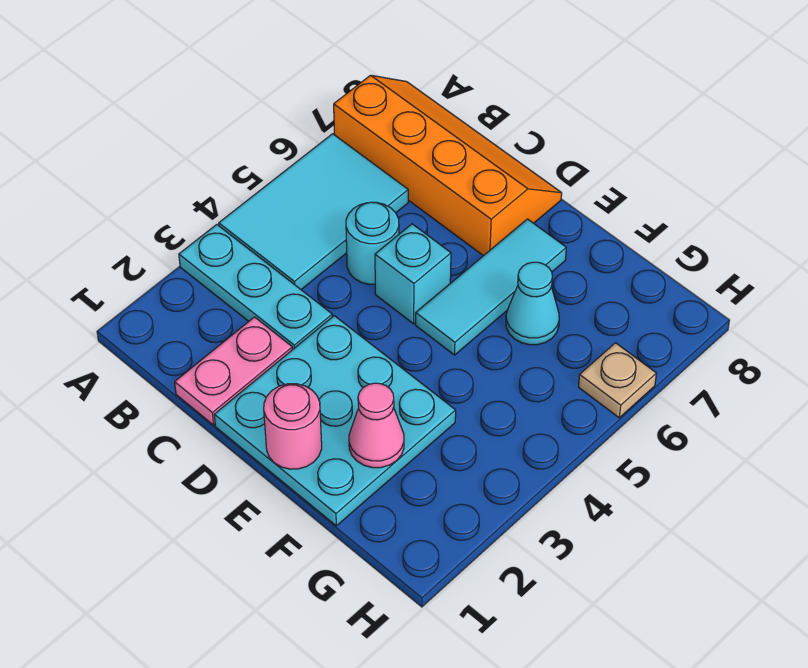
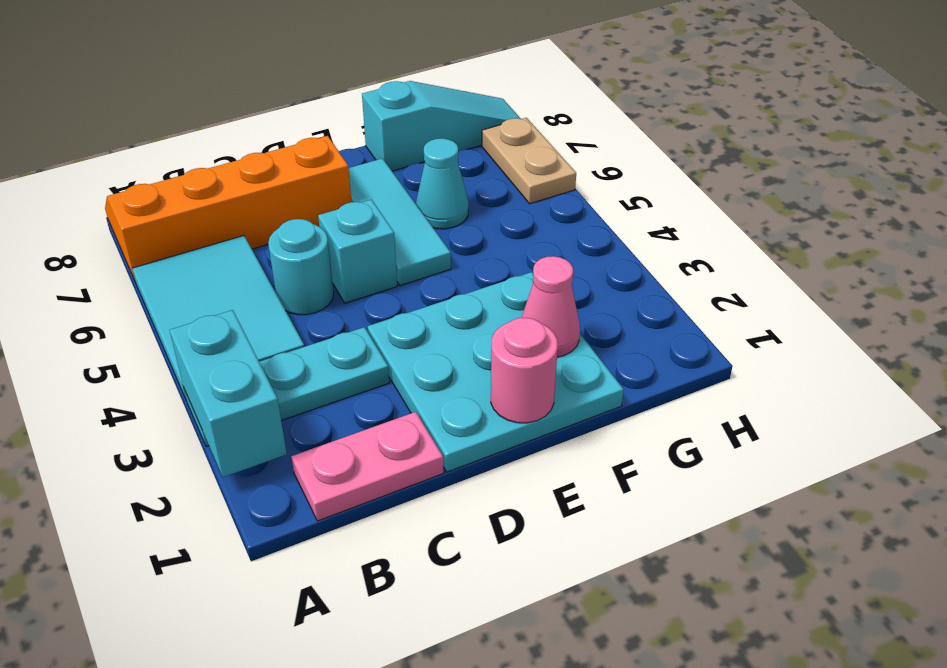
none -> cyan brick A2:A3 level 2
pink plate C1:C2 level 1 -> pink plate B1:C1 level 1
none -> cyan slope F8:H8 level 1 top F
tan plate H6 level 1 -> tan plate H6:H7 level 1

